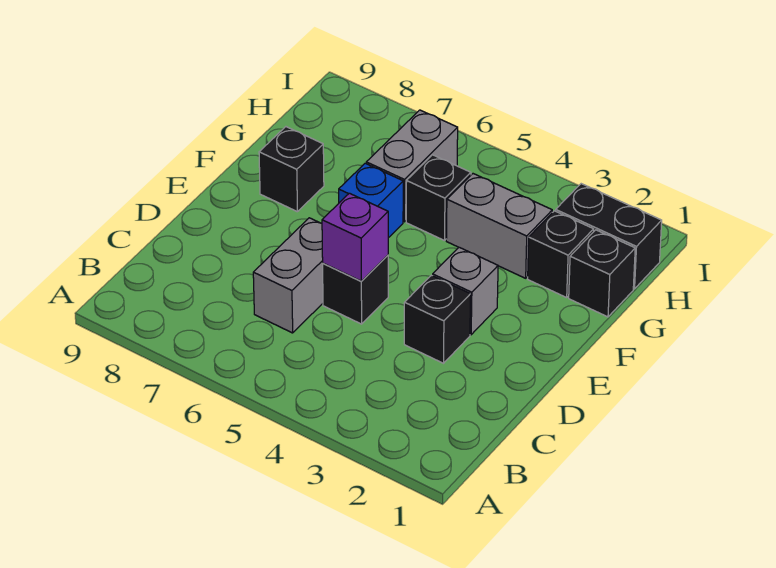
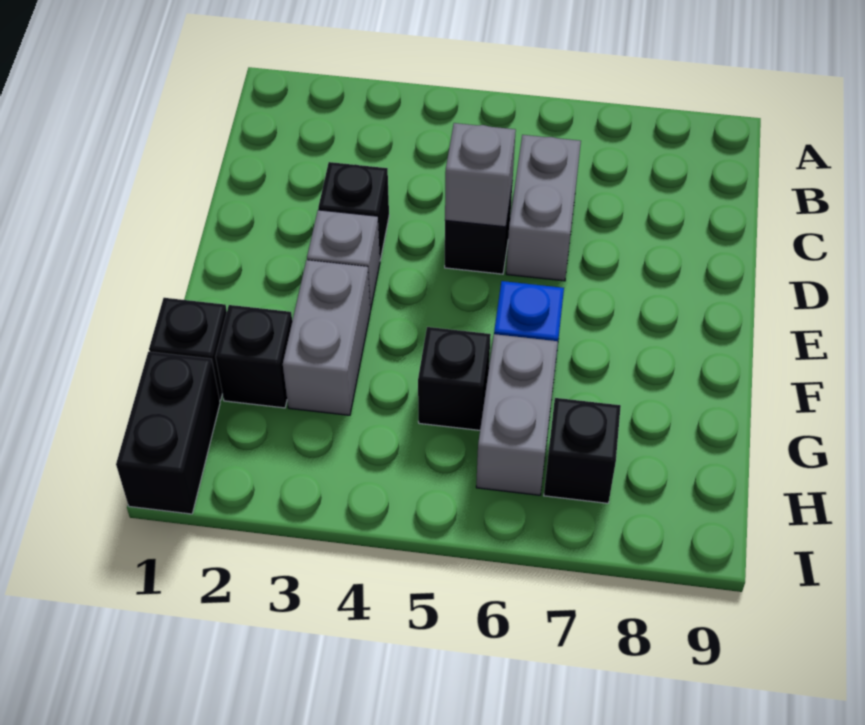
purple brick D5 level 2 -> grey brick D5 level 2
black brick F8 level 1 -> black brick H7 level 1
grey brick G3:G4 level 1 -> grey brick F3:G3 level 1
black brick H1:H2 level 1 -> black brick H1:I1 level 1

